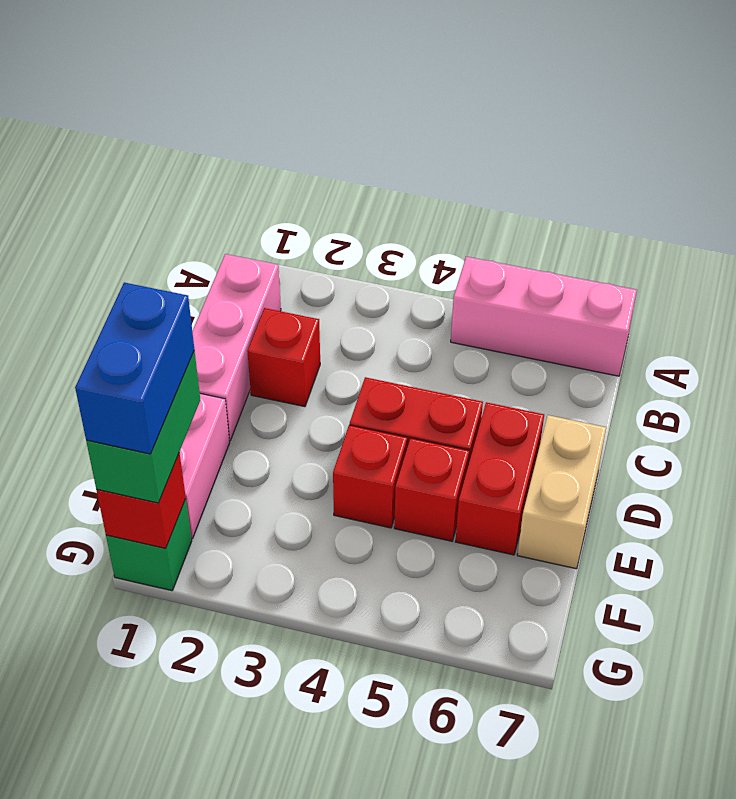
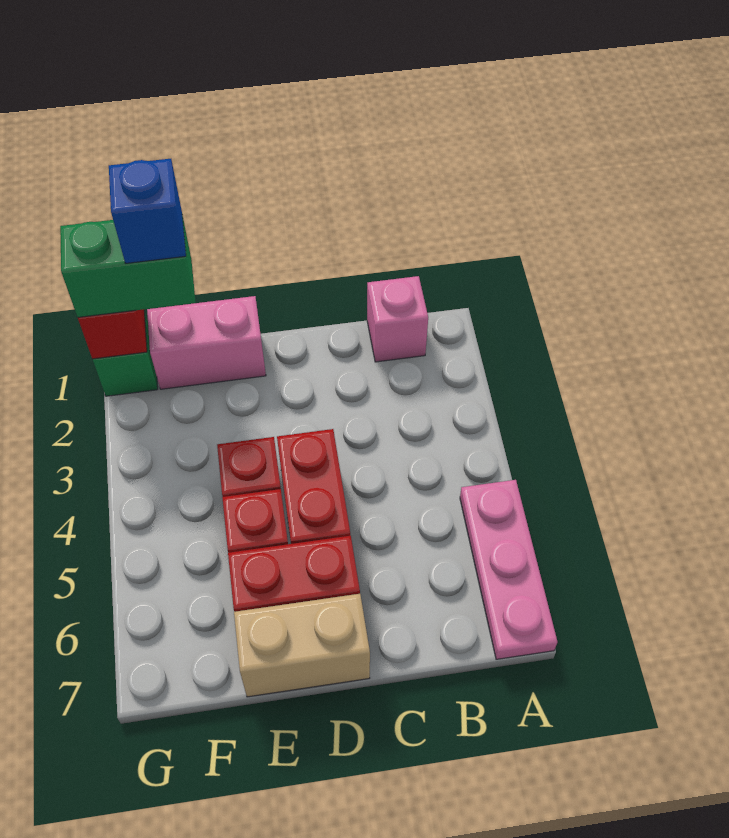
pink brick A5:A7 level 1 -> pink plate A5:A7 level 1
pink brick B1:D1 level 1 -> pink brick B1 level 1
red brick C2 level 1 -> none
blue brick F1:G1 level 4 -> blue brick F1 level 4

